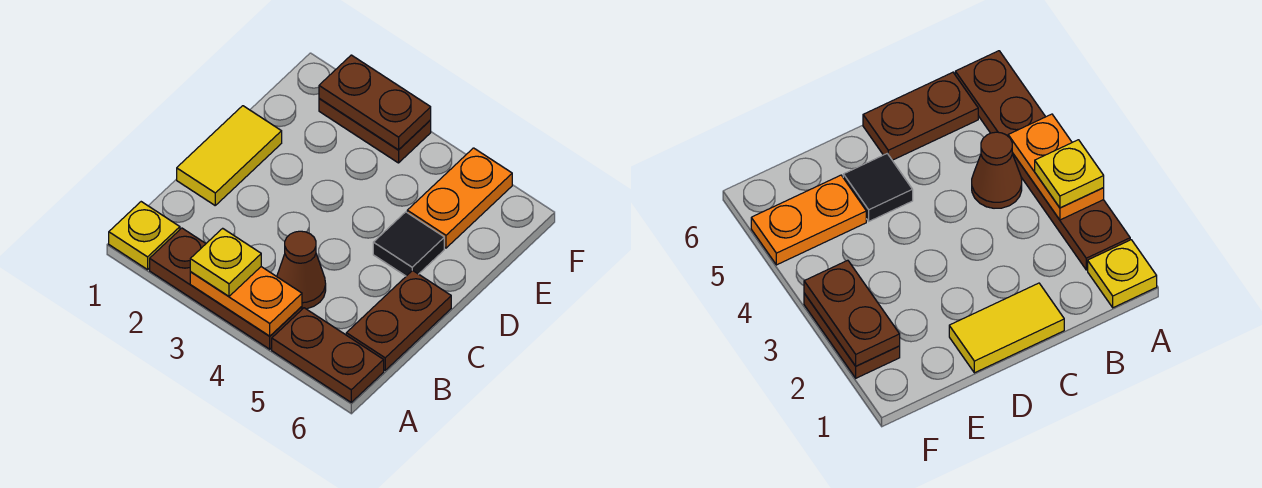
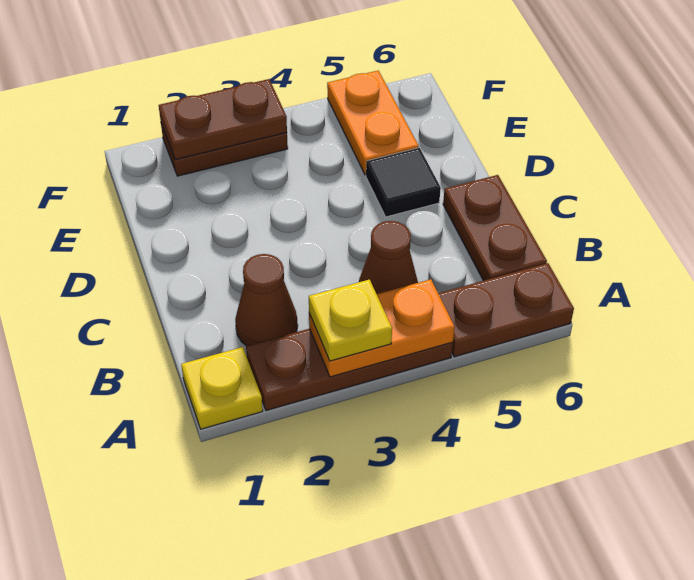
none -> brown cone B2 level 1
yellow tile C1:D1 level 1 -> none

